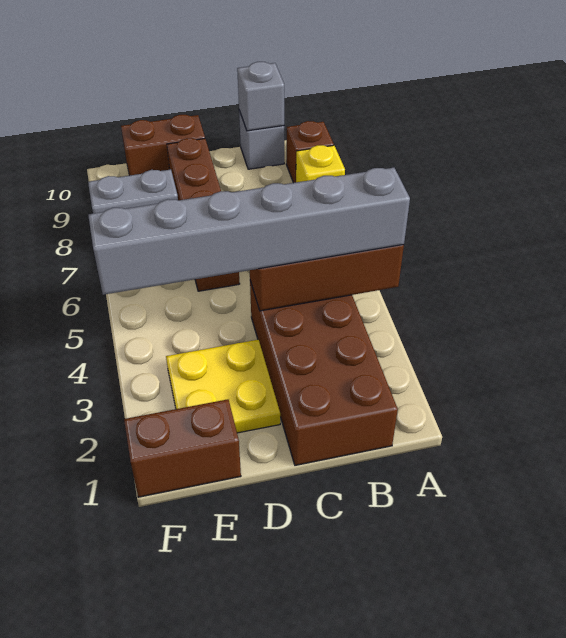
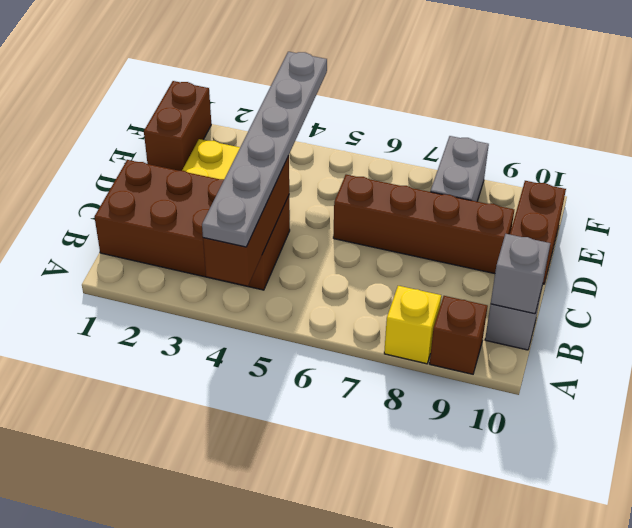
grey brick A4:F4 level 3 -> grey plate A4:F4 level 3

